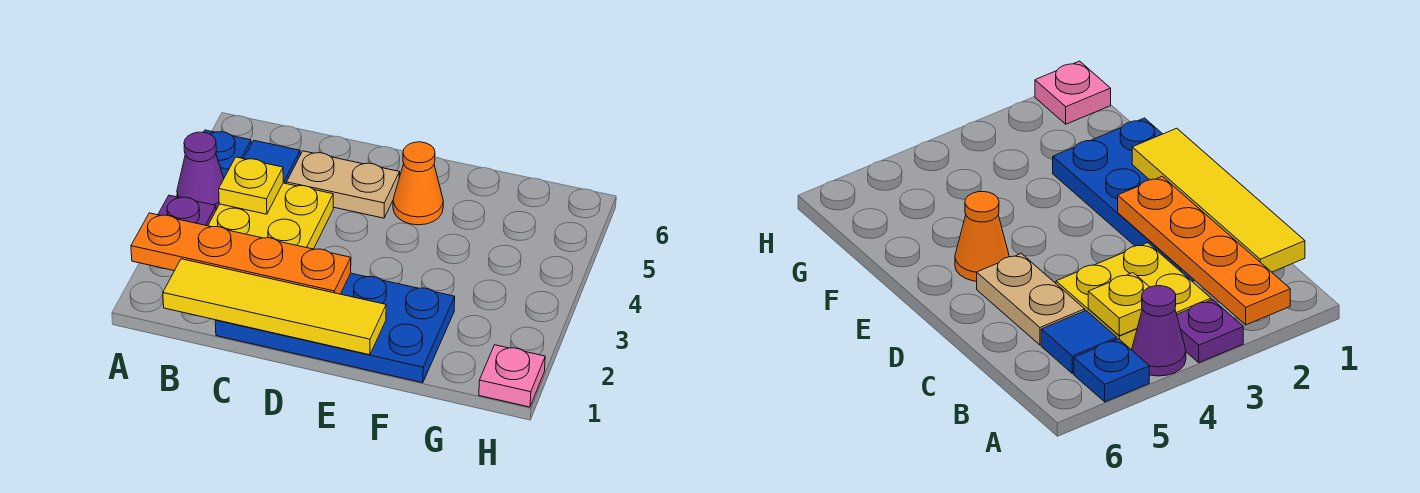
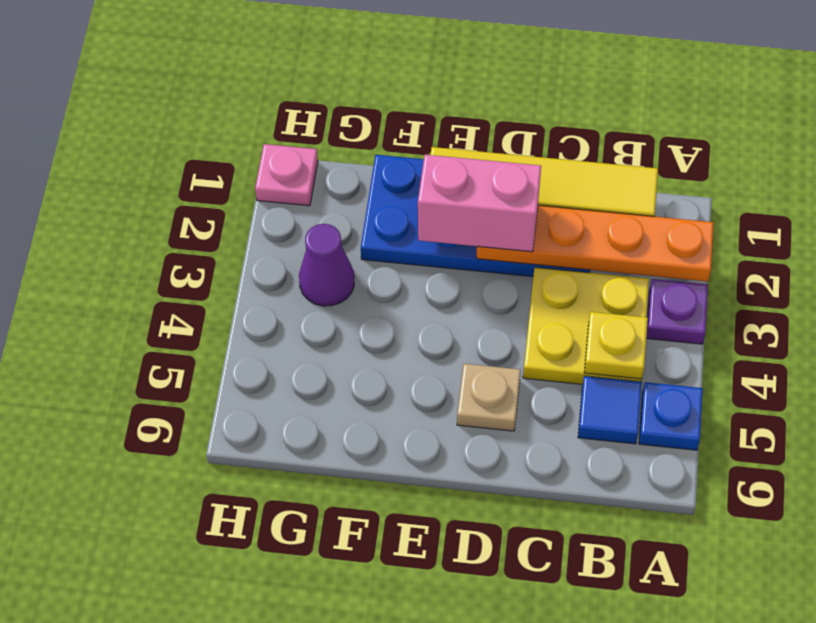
purple cone A4 level 1 -> purple cone G3 level 1
tan plate C5:D5 level 1 -> tan plate D5 level 1
none -> pink brick D2:E2 level 3
orange cone E5 level 1 -> none

